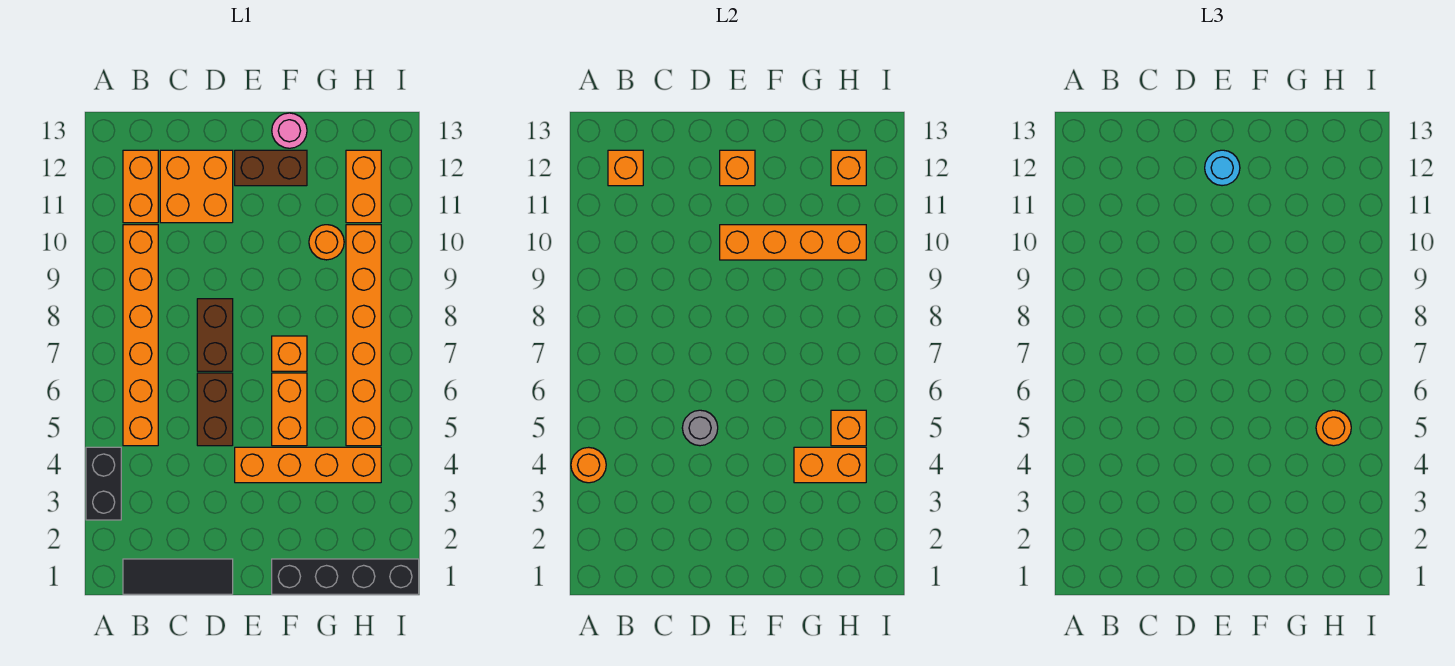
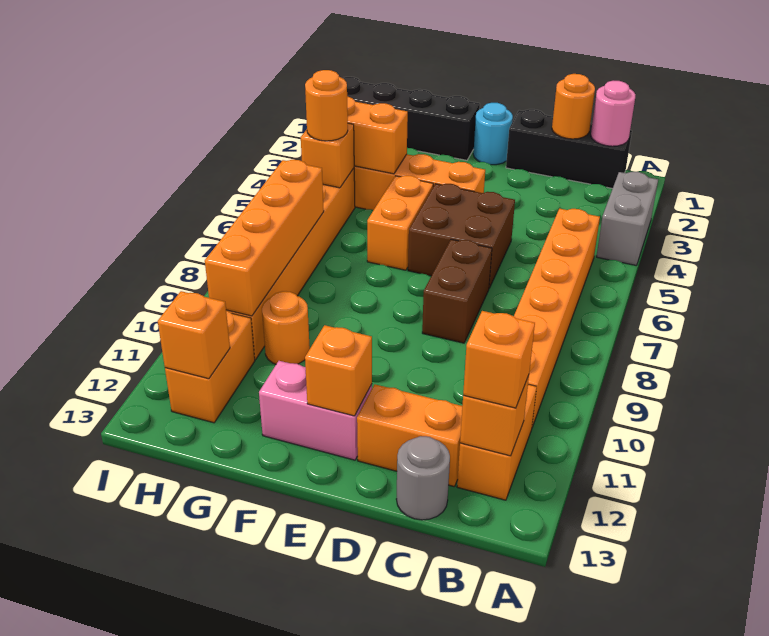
black brick A3:A4 level 1 -> grey brick A3:A4 level 1
orange round brick A4 level 2 -> orange round brick C1 level 2
black tile B1:D1 level 1 -> black brick B1:D1 level 1
orange brick C11:D12 level 1 -> orange brick C12:D12 level 1
brown brick D5:D6 level 1 -> brown brick D5:E6 level 1
grey round brick D5 level 2 -> grey round brick C13 level 1
orange brick E10:H10 level 2 -> orange brick H7:H10 level 2
brown brick E12:F12 level 1 -> pink brick E12:F12 level 1
cyan round brick E12 level 3 -> cyan round brick E1 level 1
orange brick F7 level 1 -> orange brick B12 level 3
pink round brick F13 level 1 -> pink round brick B1 level 2

